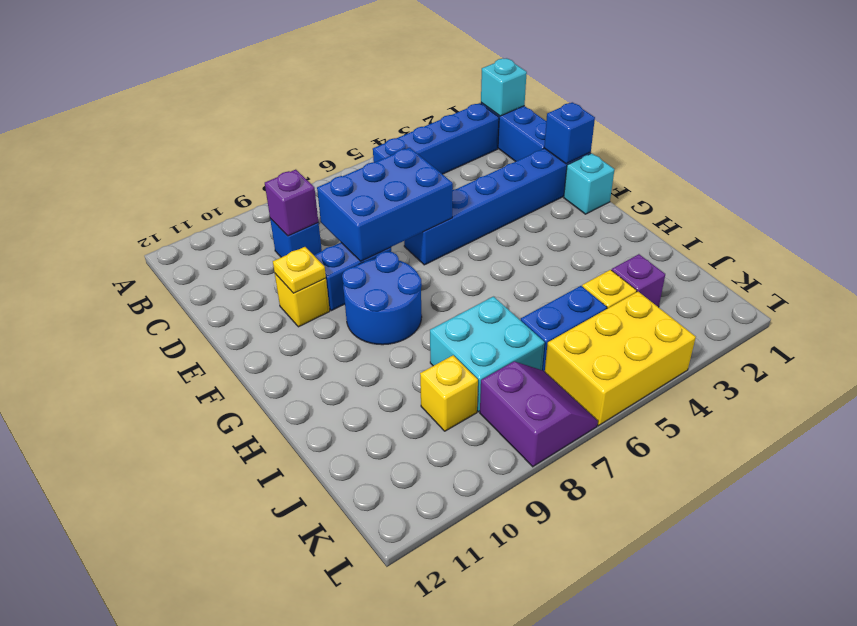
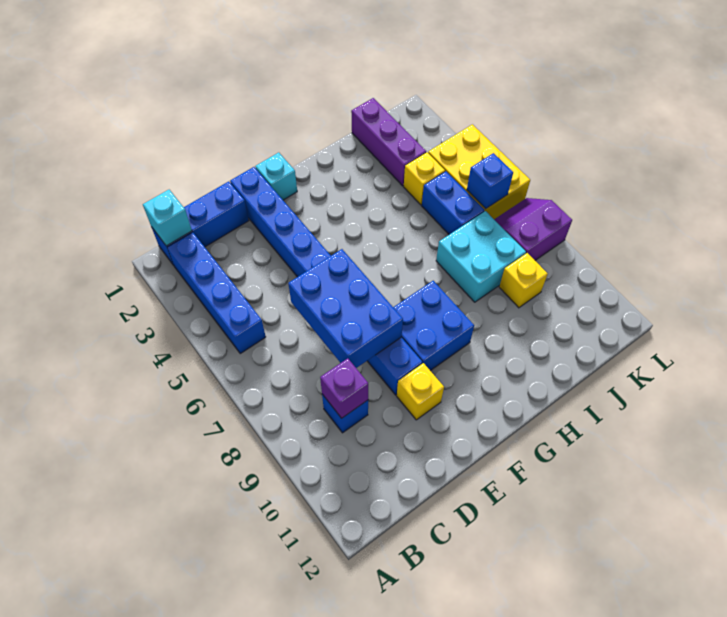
blue brick E1 level 2 -> blue brick K6 level 2
yellow plate E10 level 2 -> none
blue round brick F8:G9 level 1 -> blue brick F8:G9 level 1
purple brick J3 level 1 -> purple brick J1:J3 level 1

